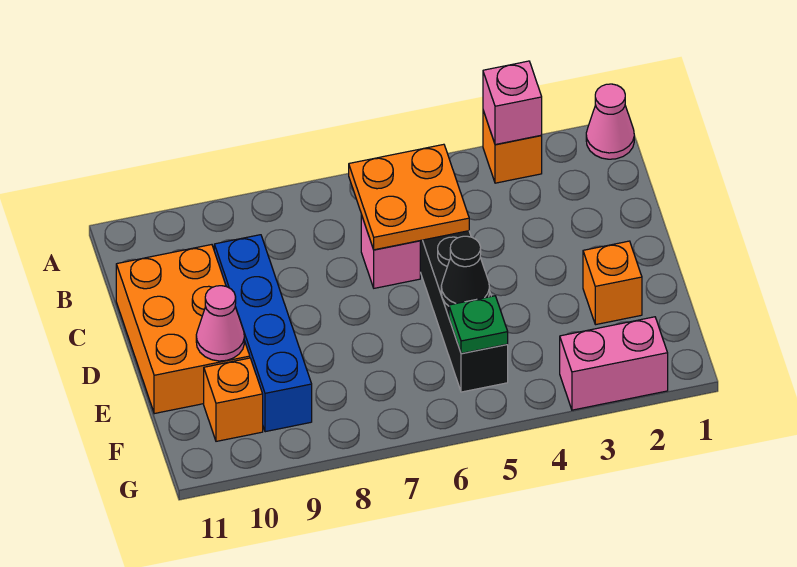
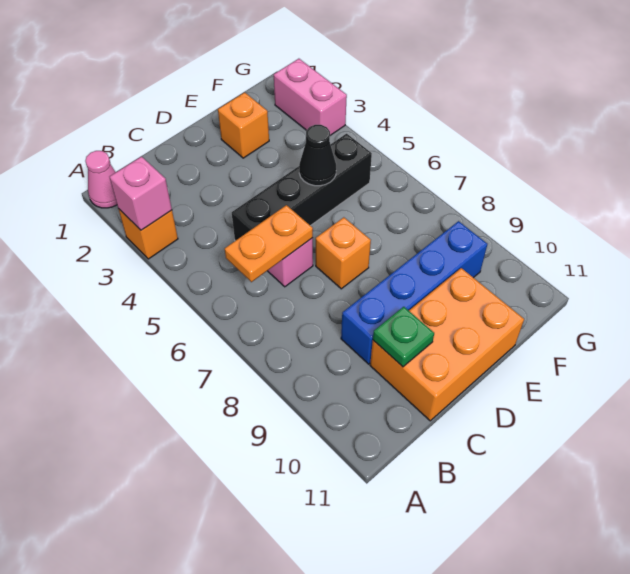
orange plate B5:C6 level 2 -> orange plate B6:C6 level 2
pink cone E10 level 2 -> none
green plate F5 level 2 -> green plate C10 level 2
orange brick F10 level 1 -> orange brick D7 level 1

